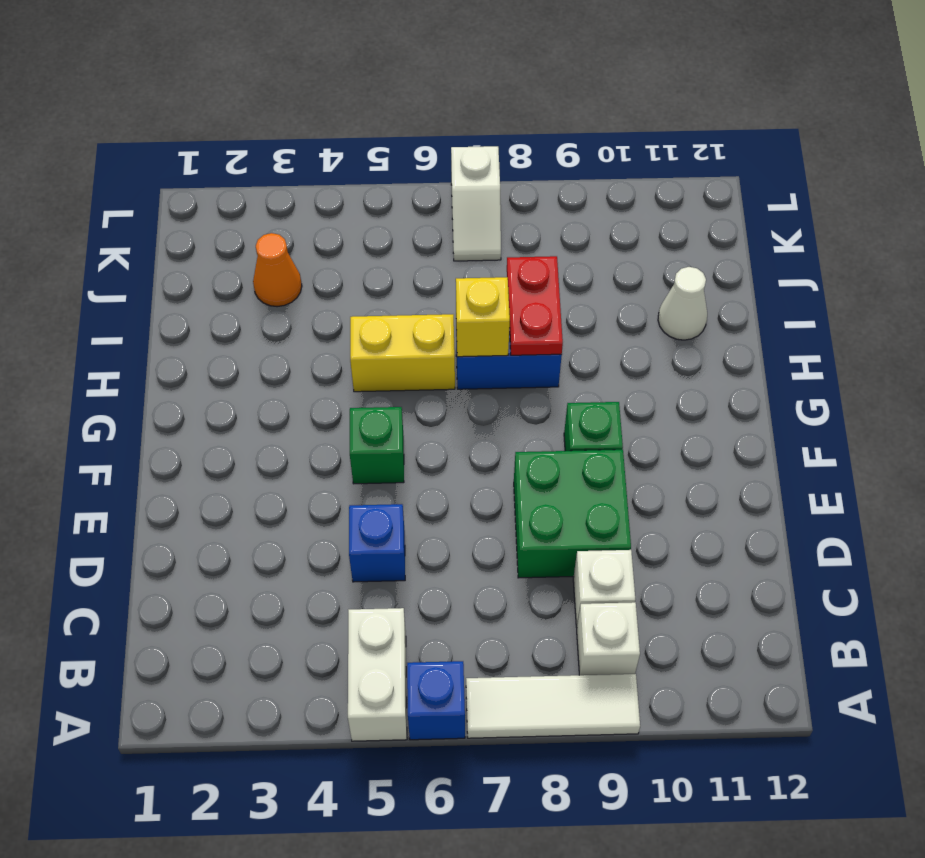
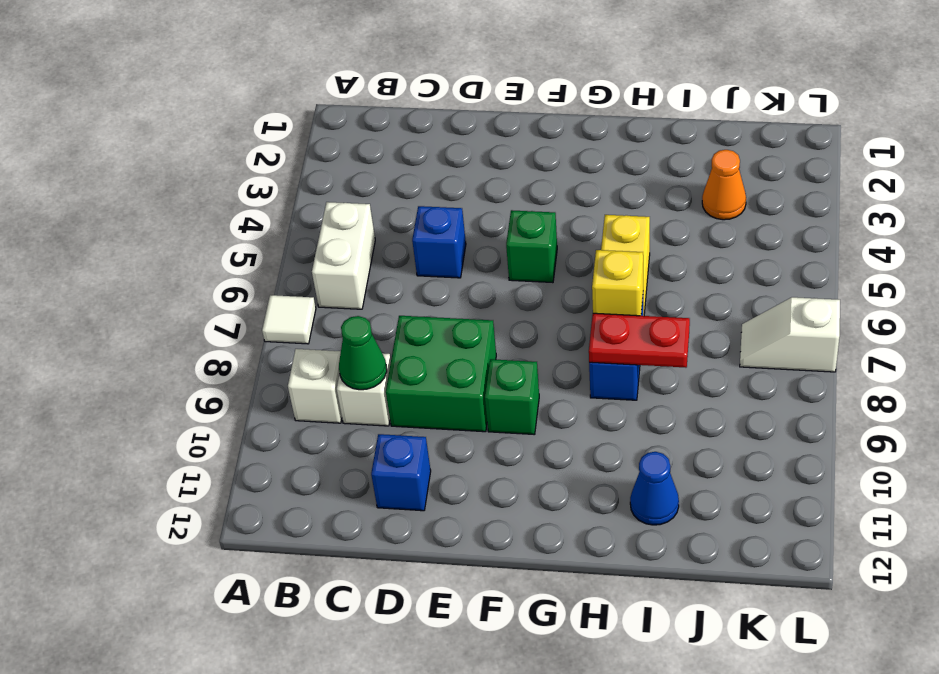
white brick A5:B5 level 1 -> white brick B5:B6 level 1
blue brick A6 level 1 -> blue brick D11 level 1
white tile A7:A9 level 1 -> white tile A7 level 1
none -> green cone C9 level 2
white cone I11 level 1 -> blue cone I11 level 1

